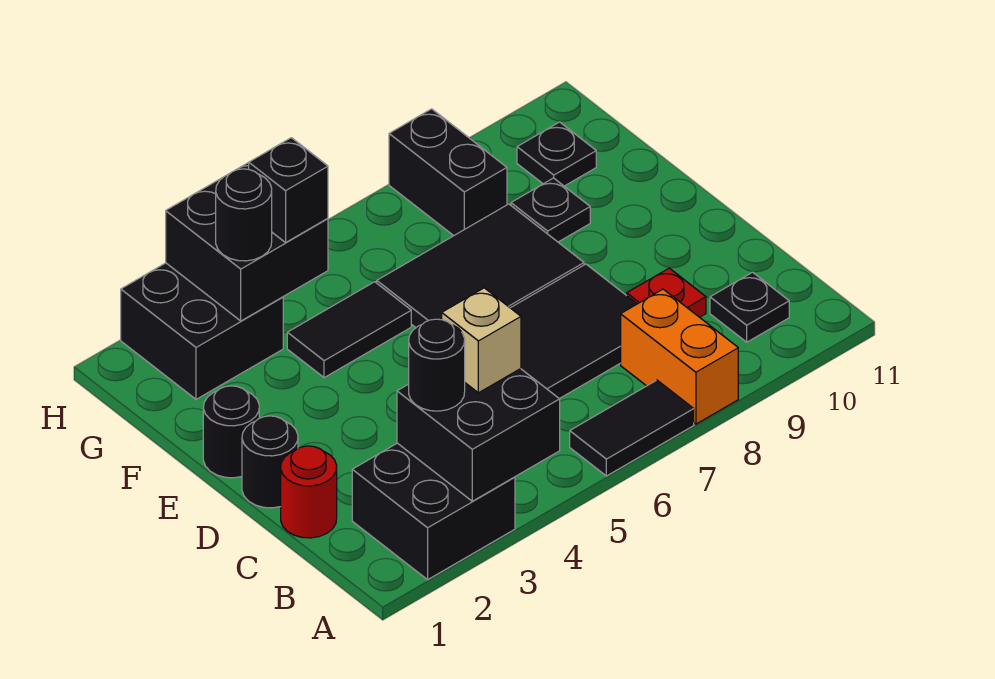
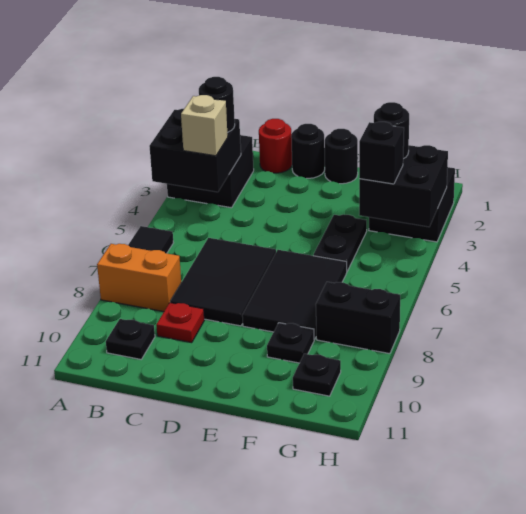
black tile F4:F5 level 1 -> black plate F4:F5 level 1

